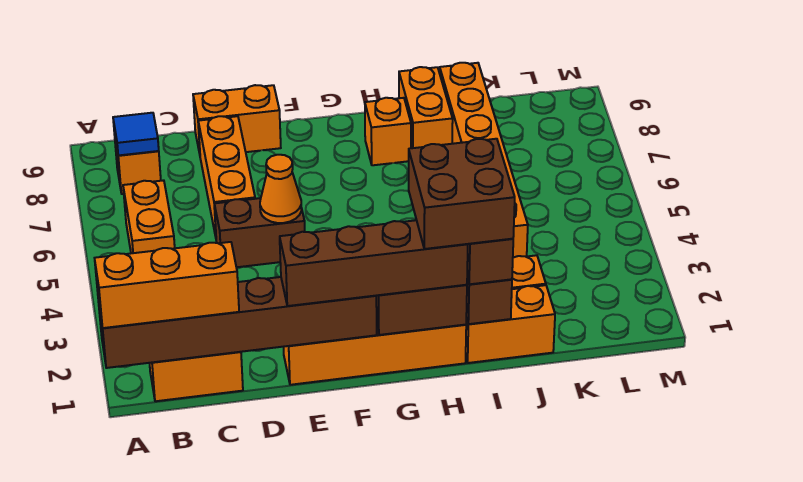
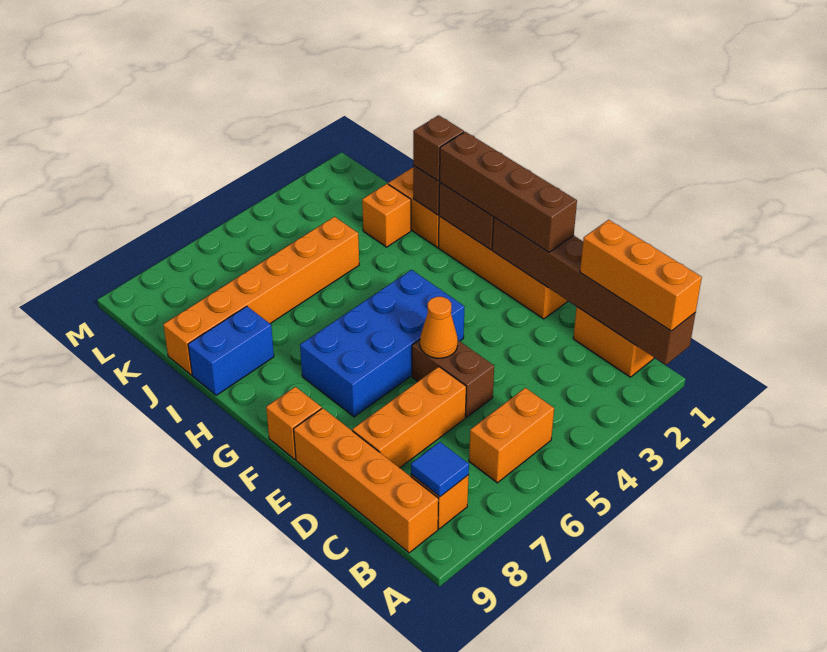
orange brick D9:E9 level 1 -> orange brick B9:E9 level 1
none -> blue brick F4:G7 level 1
brown brick H1:I2 level 4 -> none
orange brick H8 level 1 -> orange brick F9 level 1
orange brick I8:I9 level 1 -> blue brick I8:I9 level 1

